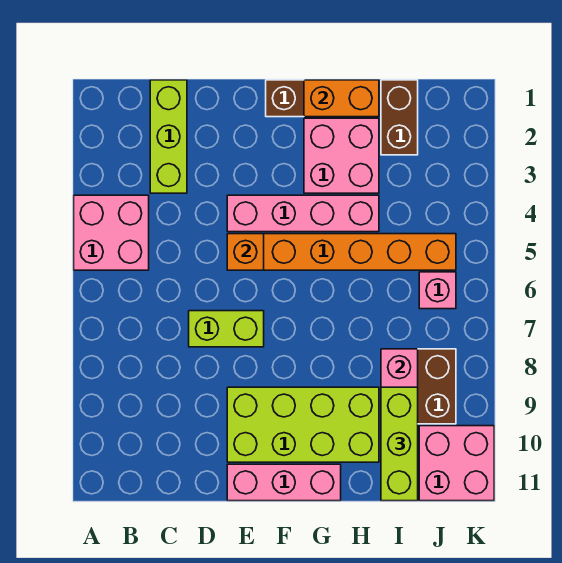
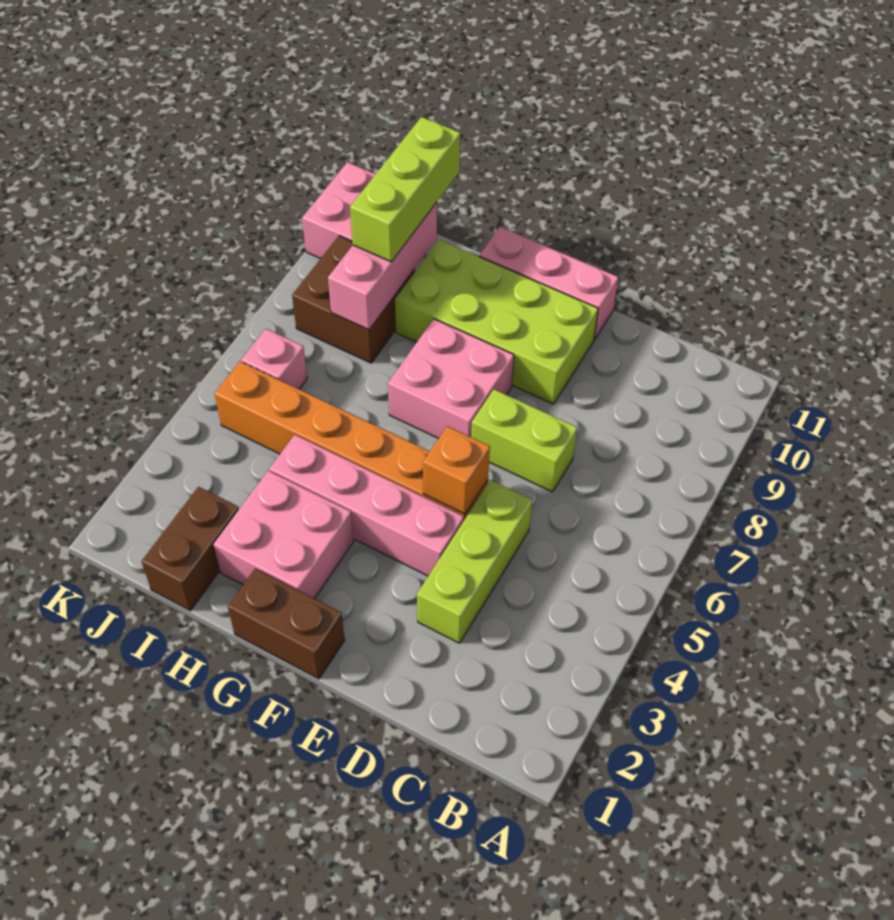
pink brick A4:B5 level 1 -> pink brick F7:G8 level 1
lime brick C1:C3 level 1 -> lime brick D3:D5 level 1
orange brick G1:H1 level 2 -> none

